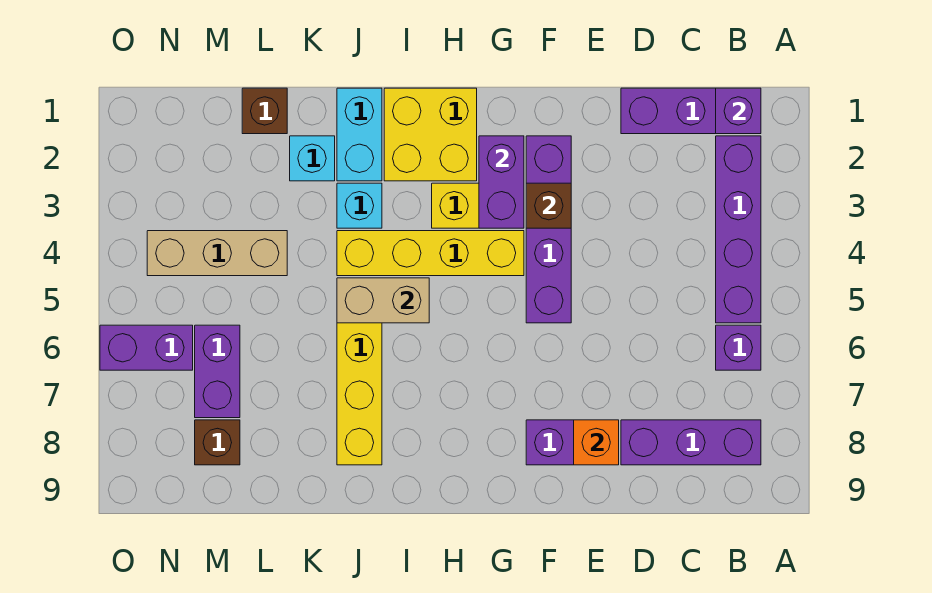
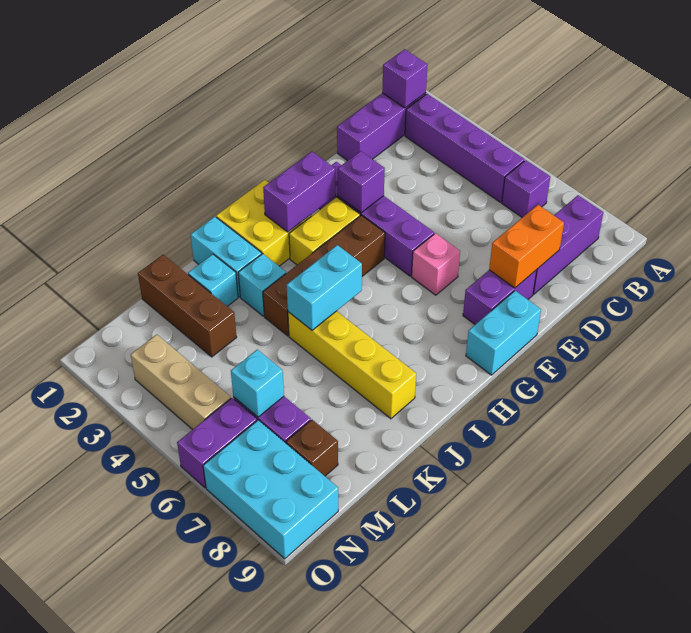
orange brick E8 level 2 -> orange brick D8:E8 level 2
brown brick F3 level 2 -> purple brick F3 level 2
none -> pink brick F6 level 1
none -> cyan brick F9:G9 level 1
purple brick G2:G3 level 2 -> purple brick G2:H2 level 2
yellow brick G4:J4 level 1 -> brown brick G4:J4 level 1
tan brick I5:J5 level 2 -> cyan brick I5:J5 level 2
brown brick L1 level 1 -> brown brick L1:L3 level 1
tan brick L4:N4 level 1 -> tan brick N3:N5 level 1
none -> cyan brick M6 level 2
none -> cyan brick N7:O9 level 1

